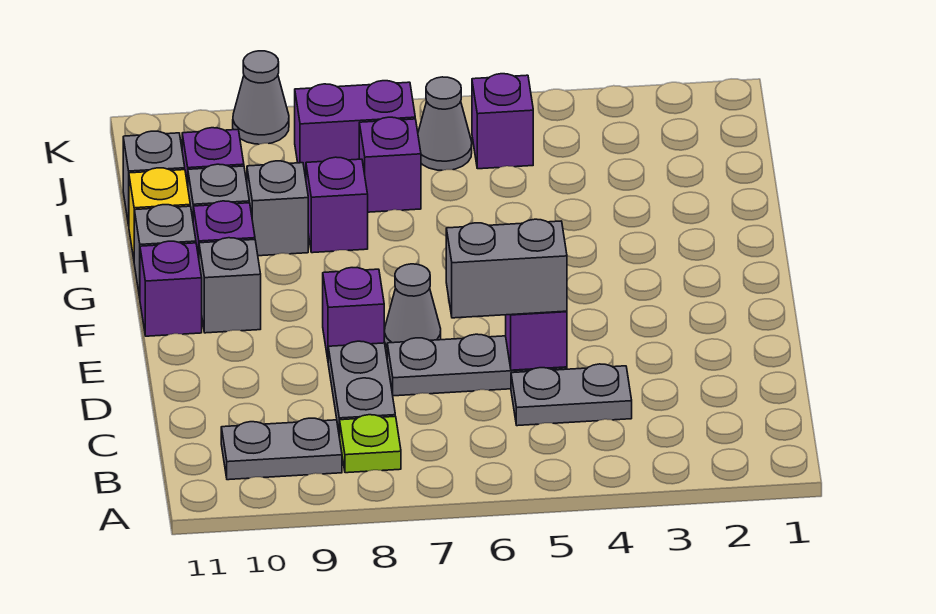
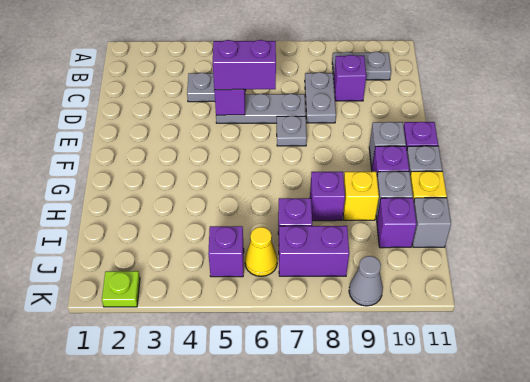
lime plate B8 level 1 -> lime plate K2 level 1
grey brick D5:D6 level 3 -> purple brick D5:D6 level 3
grey cone E7 level 1 -> grey plate E7 level 1
purple brick E8 level 1 -> purple brick C9 level 1
grey brick H9 level 1 -> yellow brick H9 level 1
grey cone J6 level 1 -> yellow cone J6 level 1

